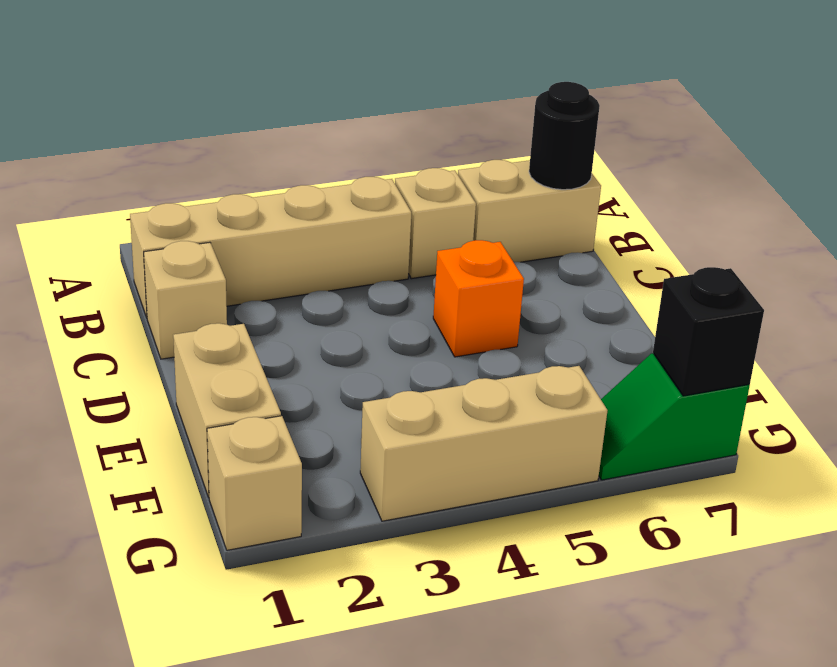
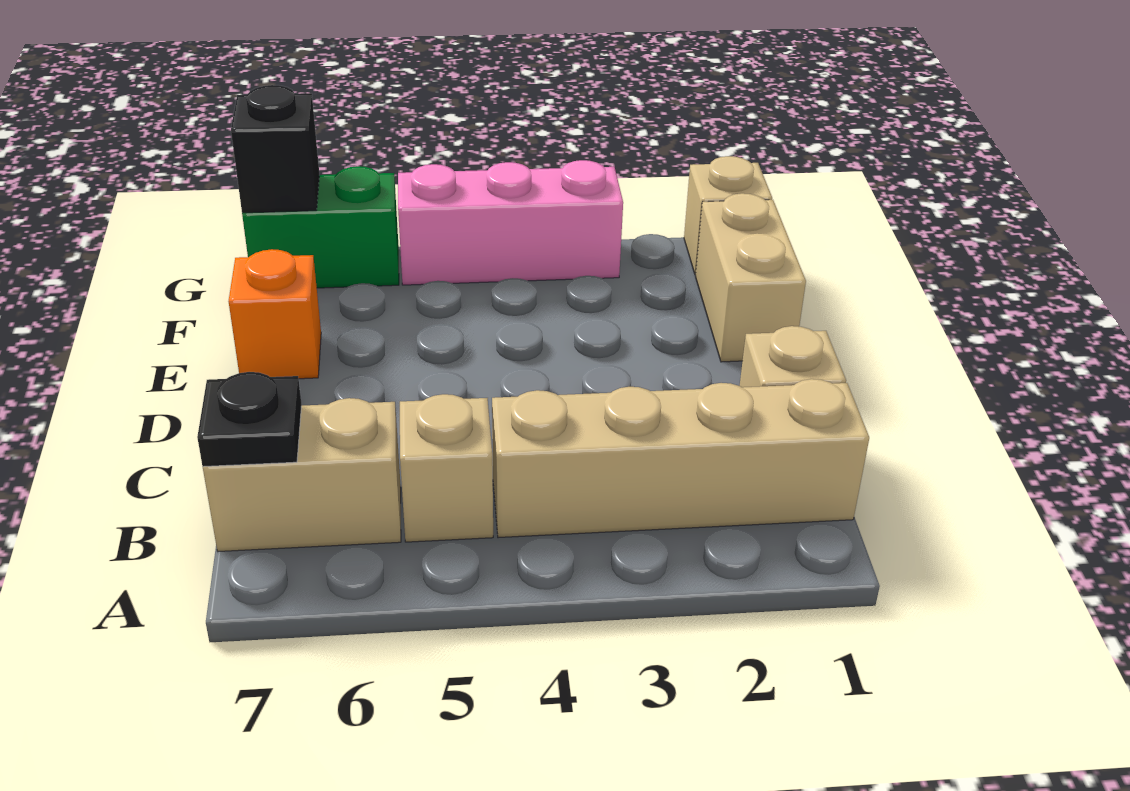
black round brick B7 level 2 -> black plate B7 level 2
orange brick D5 level 1 -> orange brick E7 level 1
tan brick G3:G5 level 1 -> pink brick G3:G5 level 1
green slope G6:G7 level 1 top 7 -> green brick G6:G7 level 1

